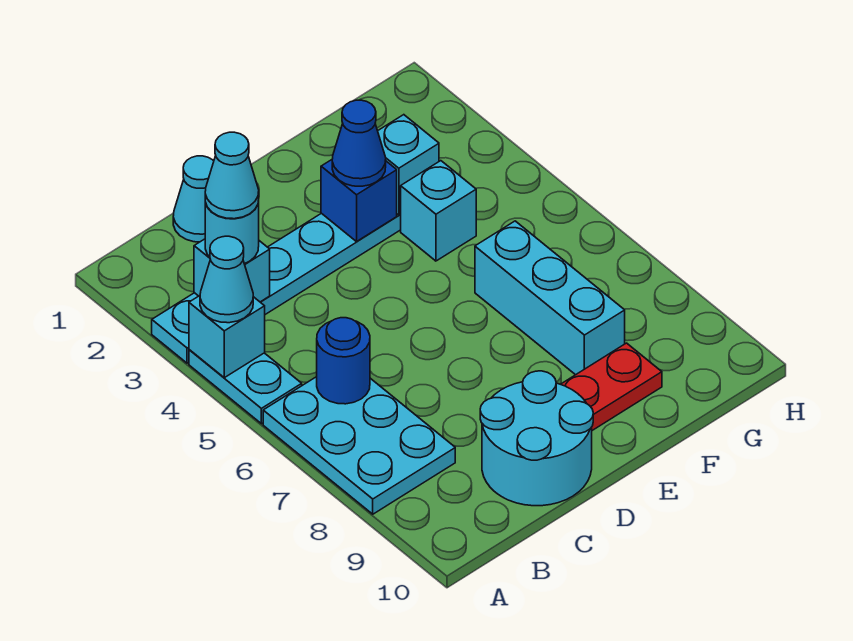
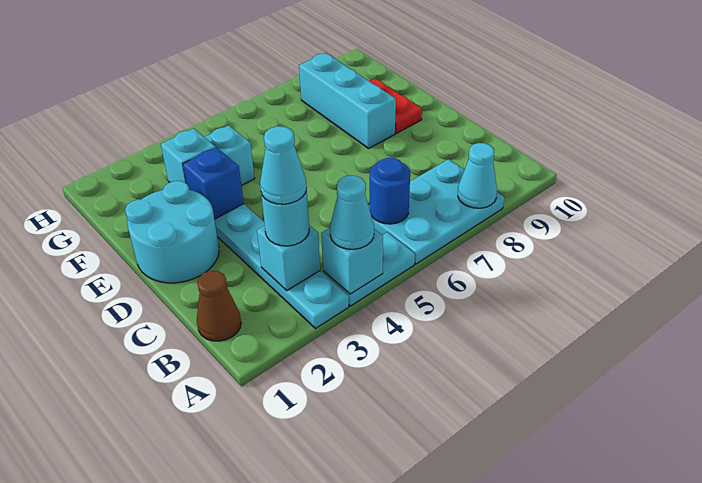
none -> brown cone B1 level 1
cyan cone C1 level 1 -> cyan cone A8 level 2
cyan round brick C9:D10 level 1 -> cyan round brick D1:E2 level 1
blue cone E3 level 3 -> none
cyan brick F6:F8 level 1 -> cyan brick E8:G8 level 1

